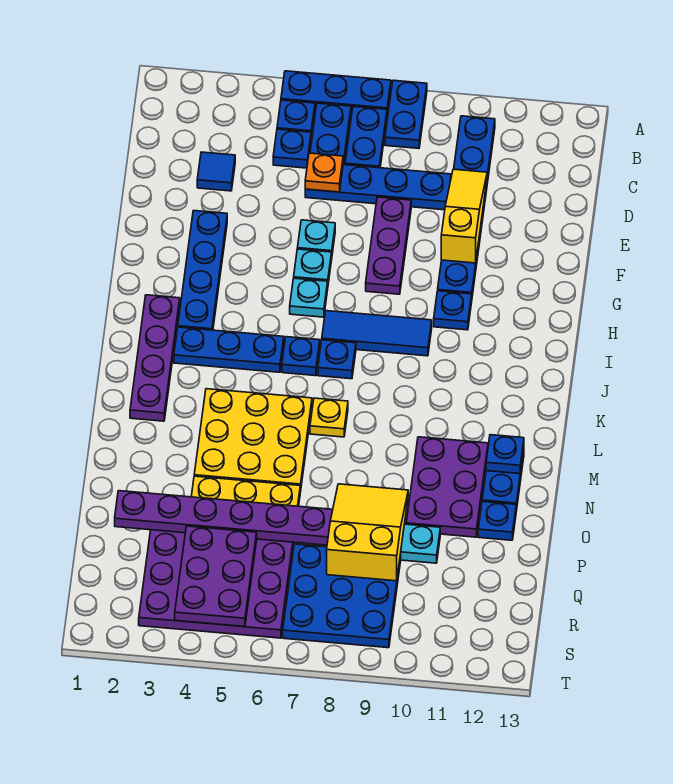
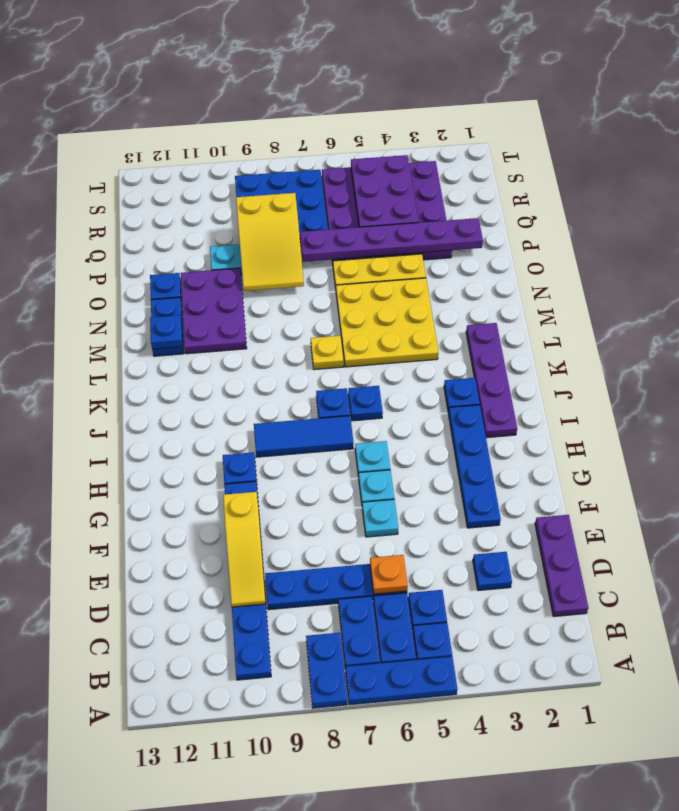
blue tile D3 level 1 -> blue plate D3 level 1
purple plate E8:G8 level 1 -> purple plate C1:E1 level 1
blue plate J3:J5 level 1 -> blue plate J3 level 1

